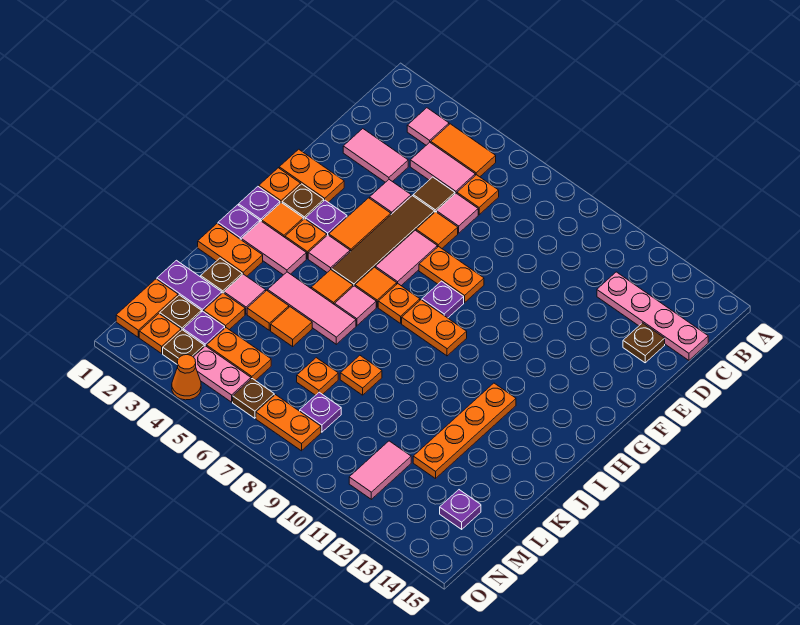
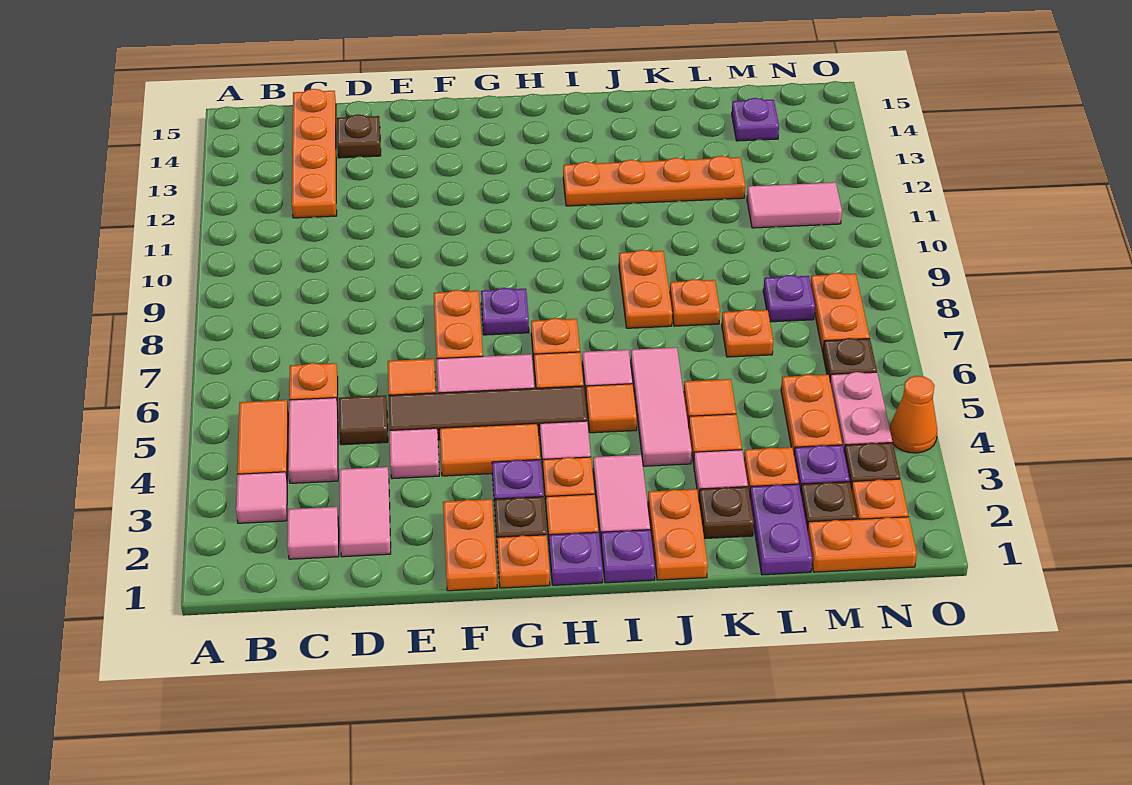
pink plate C12:C15 level 1 -> orange plate C12:C15 level 1
pink tile D6 level 1 -> pink tile C2 level 1
orange plate H8:H9 level 1 -> orange plate J8:J9 level 1

